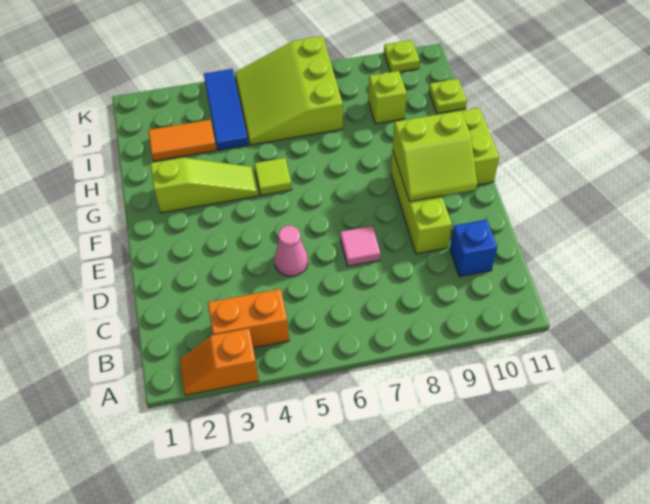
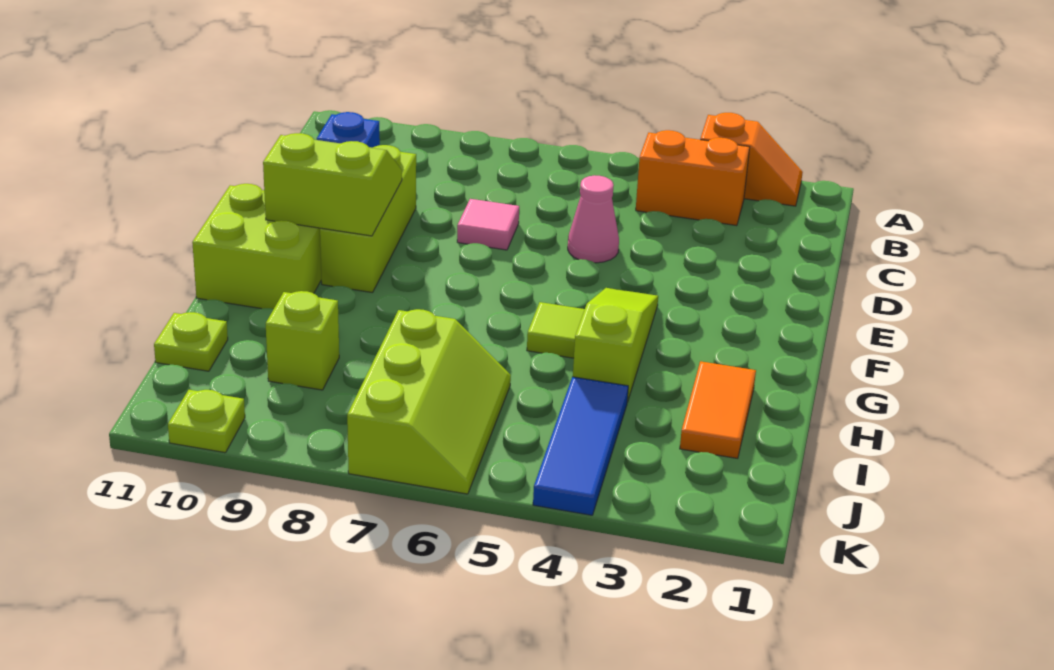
lime slope G2:G4 level 1 top 2 -> lime slope F4:H4 level 1 top H
orange tile I2:I3 level 1 -> orange tile H2:I2 level 1
lime slope I5:K7 level 1 top 7 -> lime slope I6:K7 level 1 top 7

